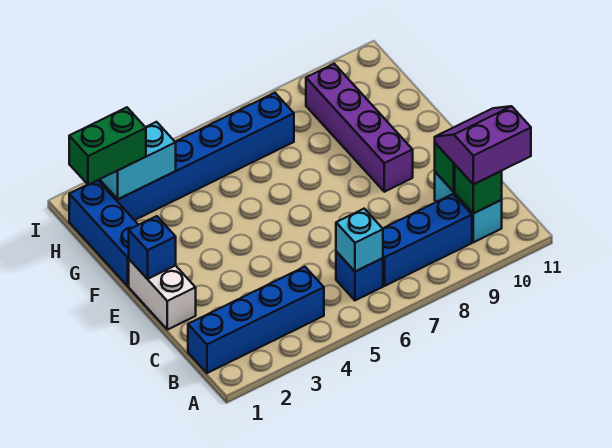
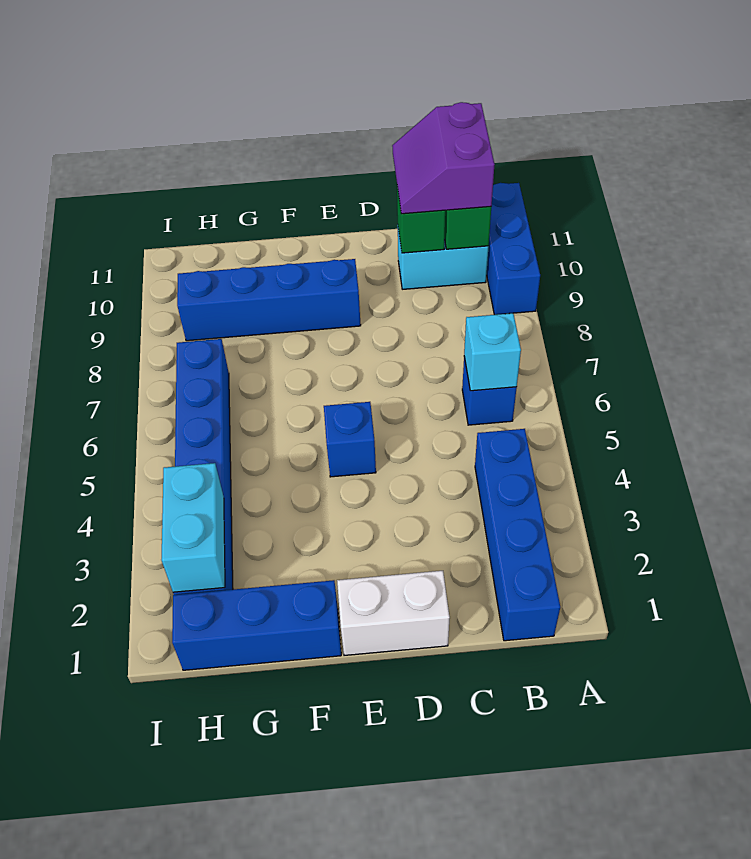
blue brick B7:B9 level 1 -> blue brick A9:A11 level 1
blue brick E1 level 2 -> blue brick E5 level 1
purple brick E9:H9 level 1 -> blue brick E9:H9 level 1
green brick H1:H2 level 3 -> none

